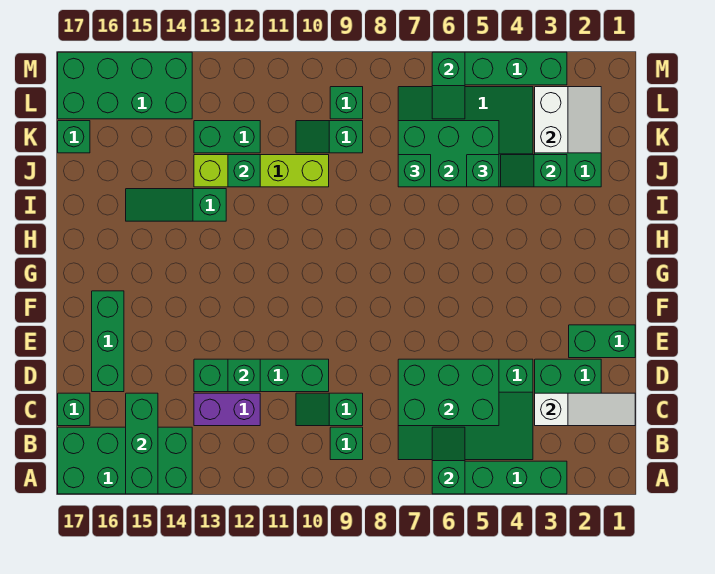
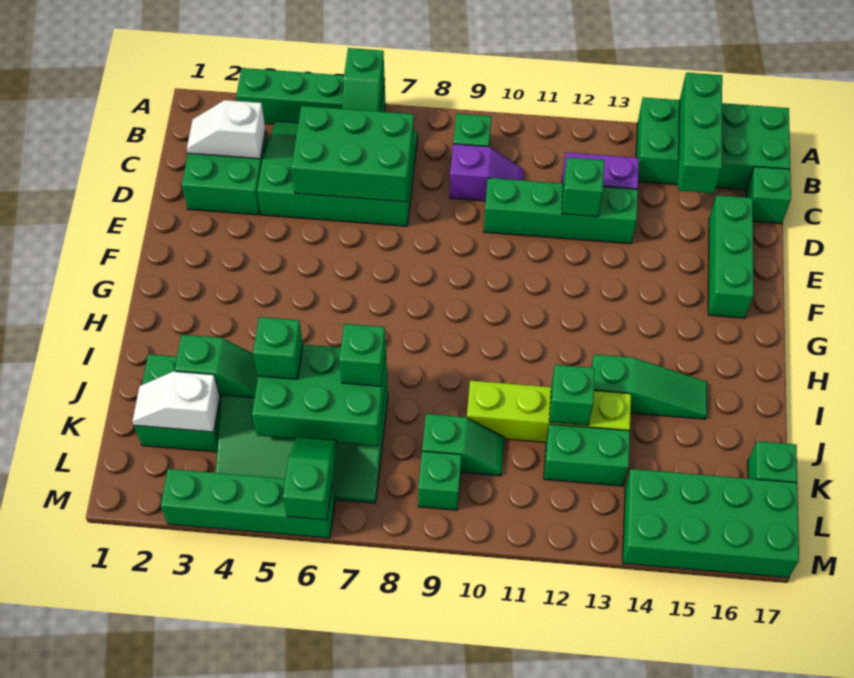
white slope C1:C3 level 2 top 3 -> white slope C2:C3 level 2 top 3
green slope C9:C10 level 1 top 9 -> purple slope C9:C10 level 1 top 9
green brick E1:E2 level 1 -> none
white slope K2:L3 level 2 top 3 -> white slope K2:K3 level 2 top 3

